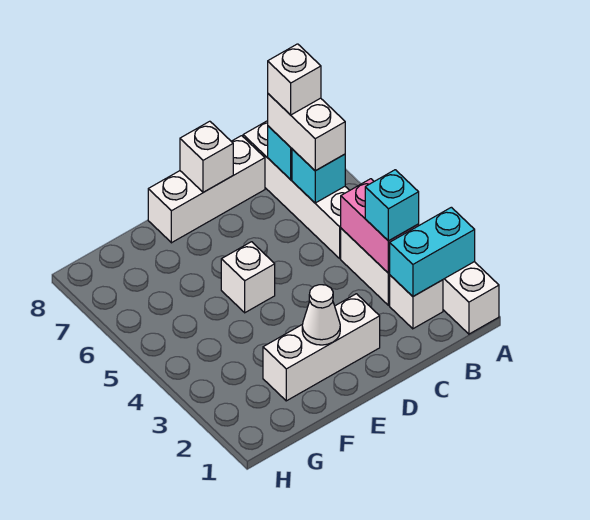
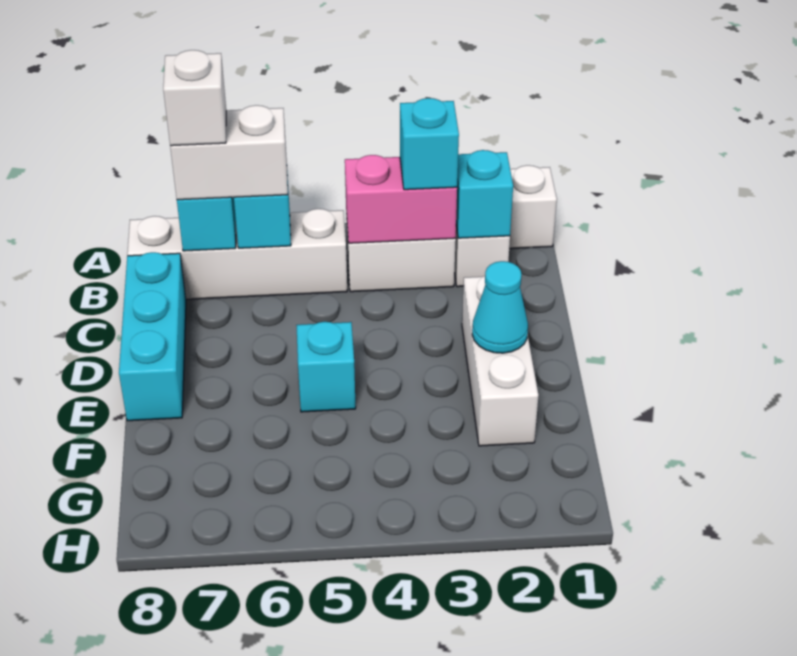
cyan brick A2:B2 level 2 -> cyan brick B2 level 2
white brick C8:E8 level 1 -> cyan brick C8:E8 level 1
white brick D8 level 2 -> none
white cone E2 level 2 -> cyan cone E2 level 2
white brick E5 level 1 -> cyan brick E5 level 1

